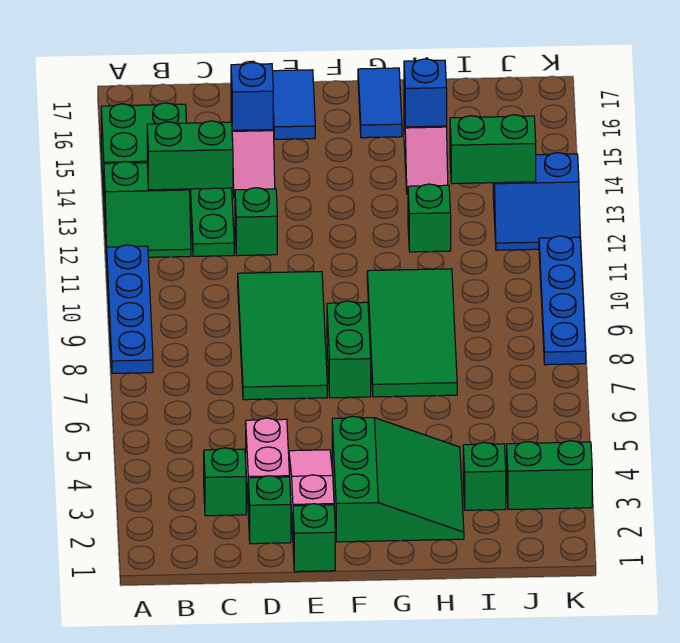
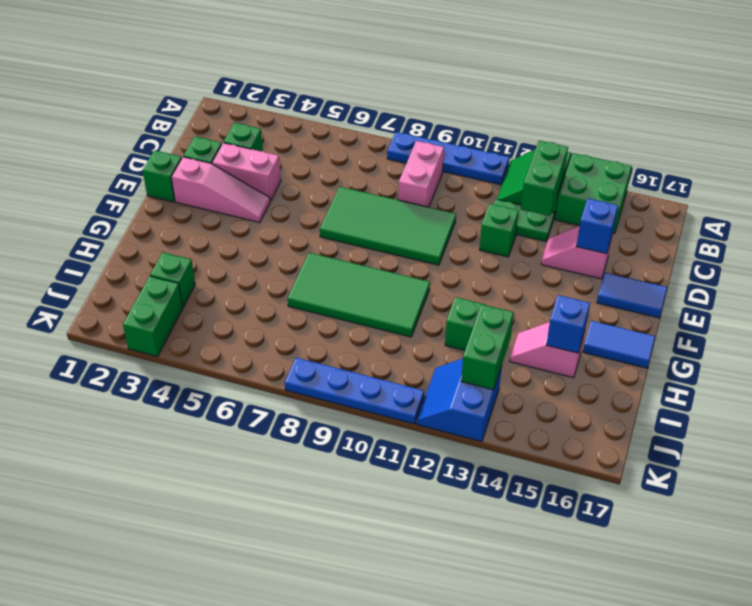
none -> pink brick B9:C9 level 1
green slope F2:H4 level 1 top F -> none
green brick F7:F8 level 1 -> none

